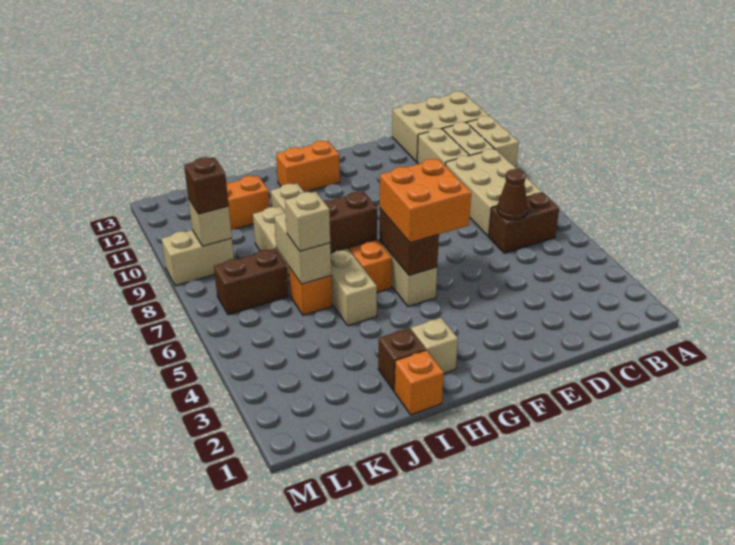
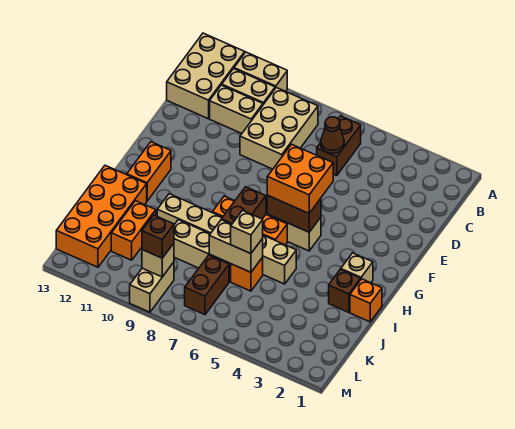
tan brick B7:C9 level 1 -> tan brick B8:D9 level 1
none -> orange brick I12:L13 level 1

